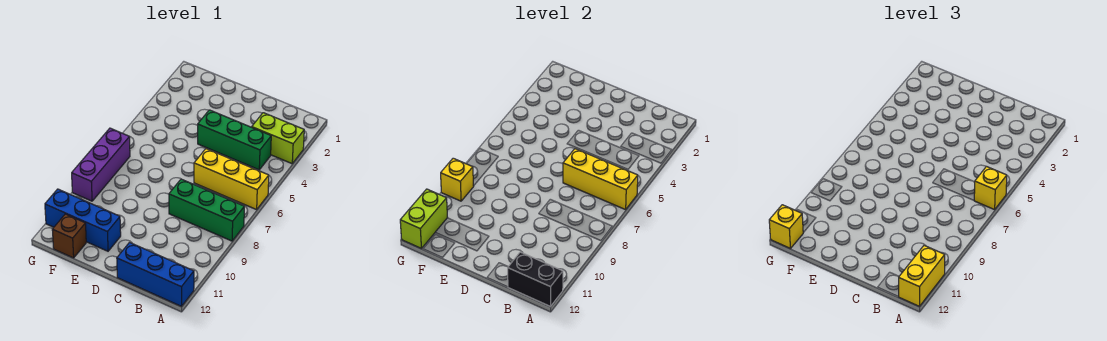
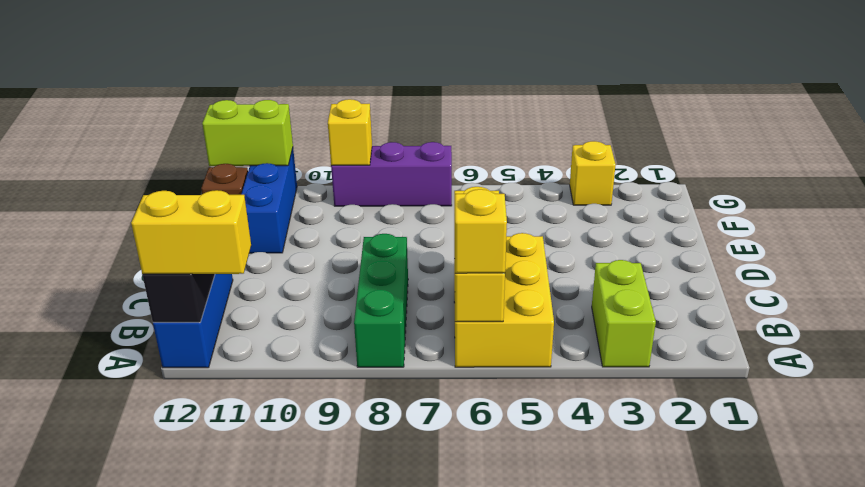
yellow brick A6:C6 level 1 -> yellow brick A5:C6 level 1
green brick B4:D4 level 1 -> none
yellow brick G12 level 3 -> yellow brick G3 level 1

